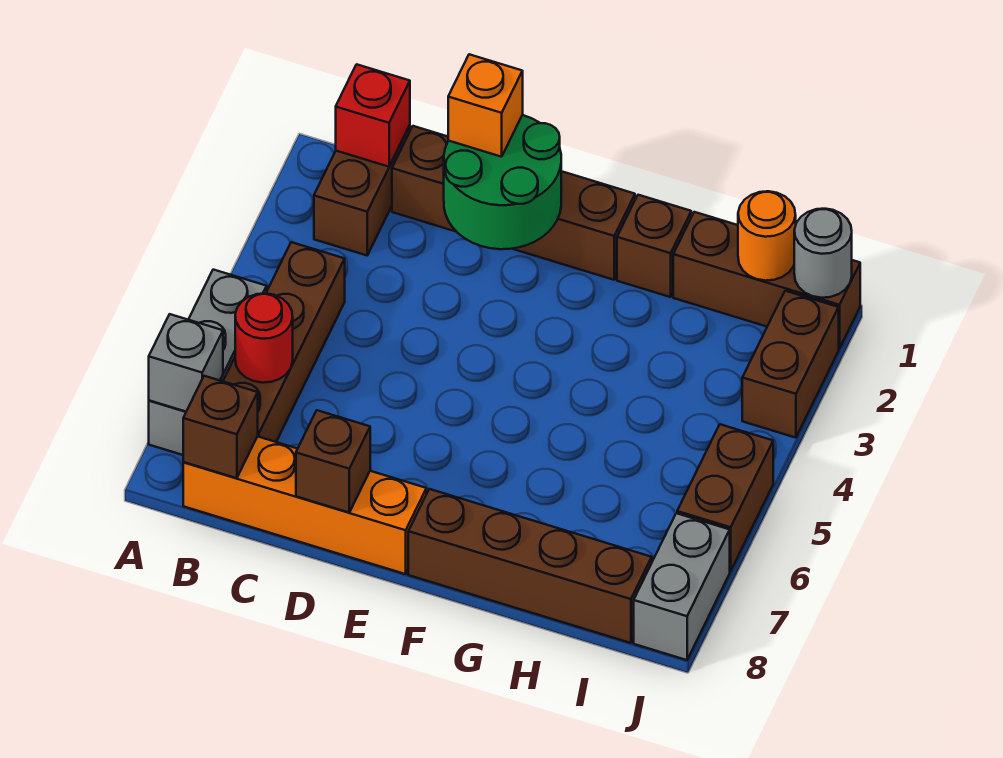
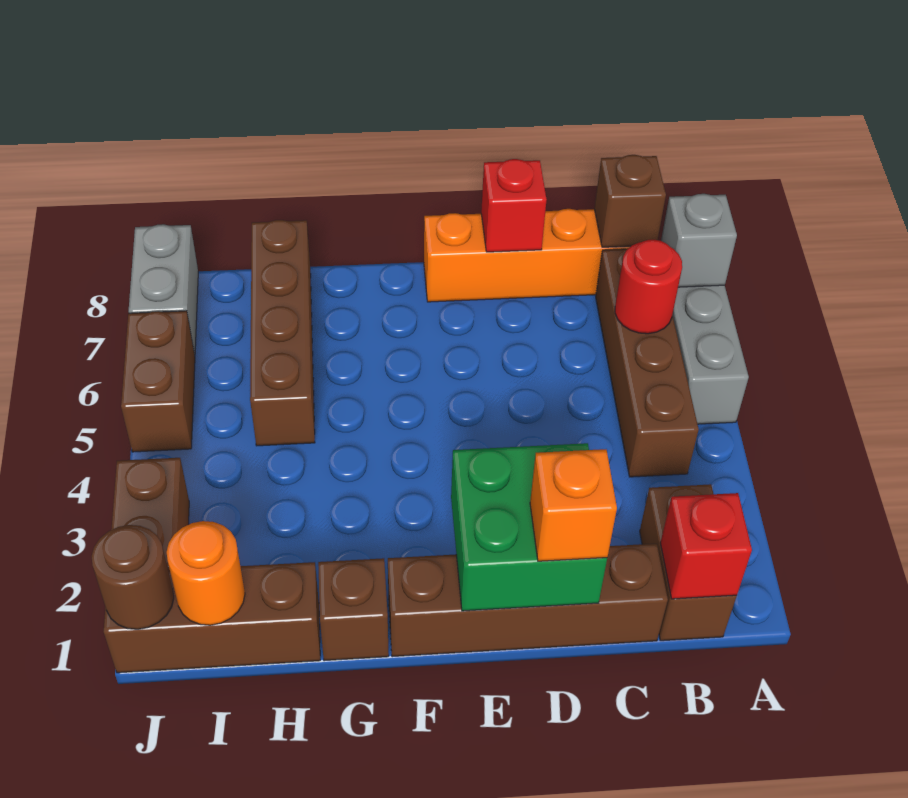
green round brick D1:E2 level 2 -> green brick D1:E2 level 2
brown brick D8 level 2 -> red brick D8 level 2
brown brick F8:I8 level 1 -> brown brick H5:H8 level 1
grey round brick J1 level 2 -> brown round brick J1 level 2

